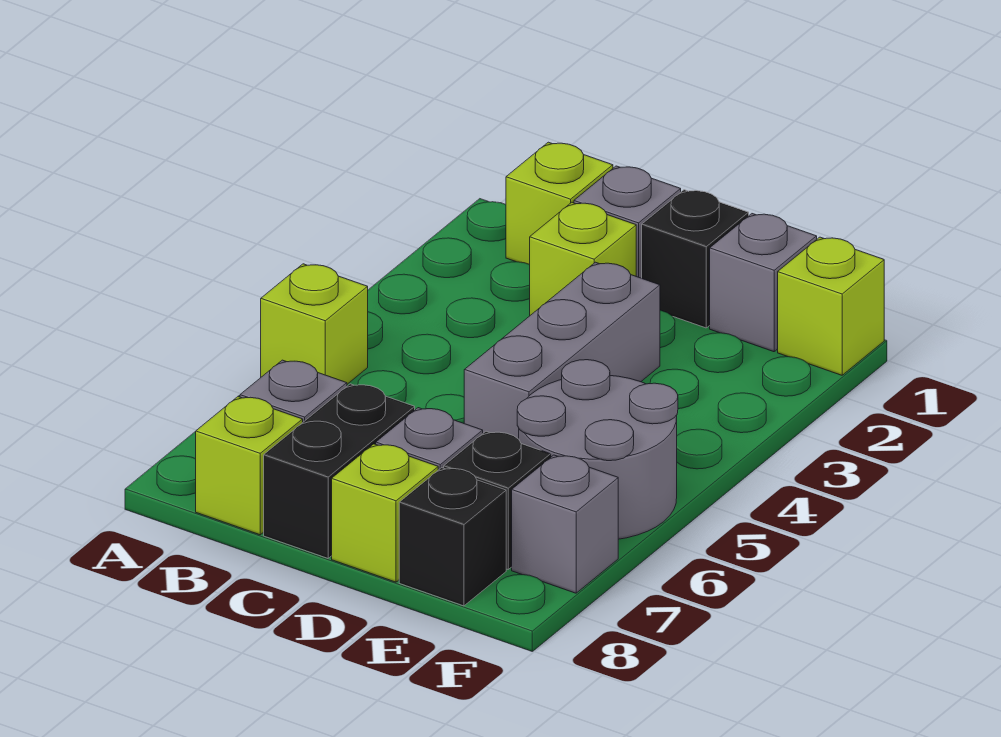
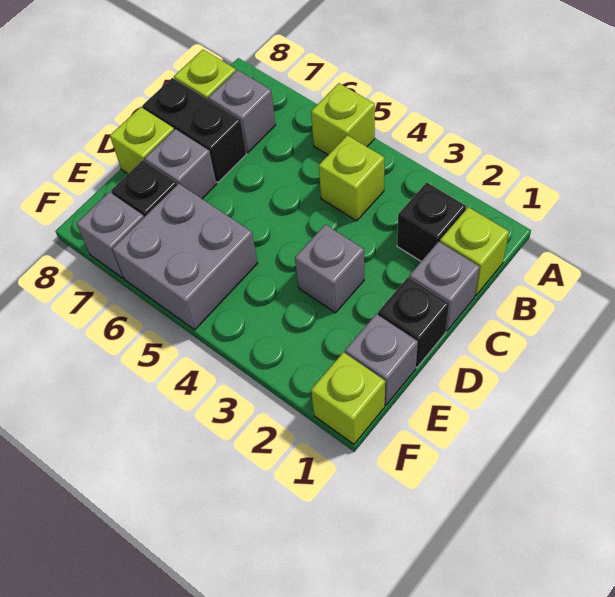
lime brick C2 level 1 -> lime brick B4 level 1
grey brick D3:D5 level 1 -> grey brick D3 level 1
grey round brick E5:F6 level 1 -> grey brick E5:F6 level 1
black brick E8 level 1 -> black brick B2 level 1

